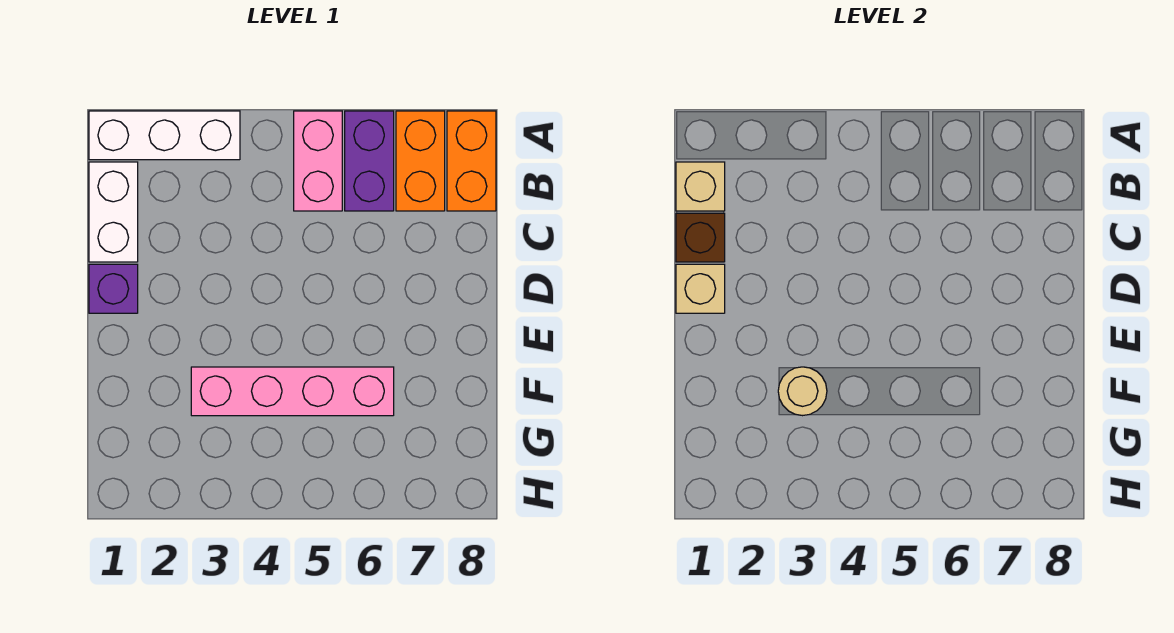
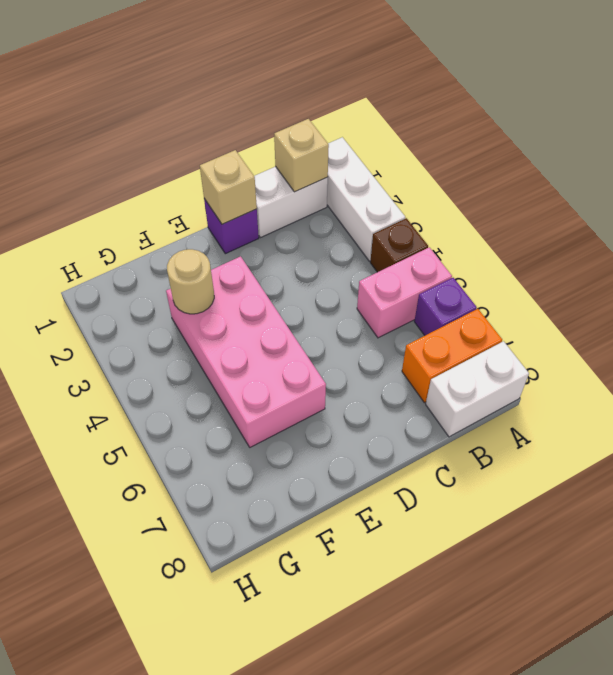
purple brick A6:B6 level 1 -> purple brick A6 level 1
orange brick A8:B8 level 1 -> white brick A8:B8 level 1
brown brick C1 level 2 -> brown brick A4 level 1
pink brick F3:F6 level 1 -> pink brick E3:F6 level 1

